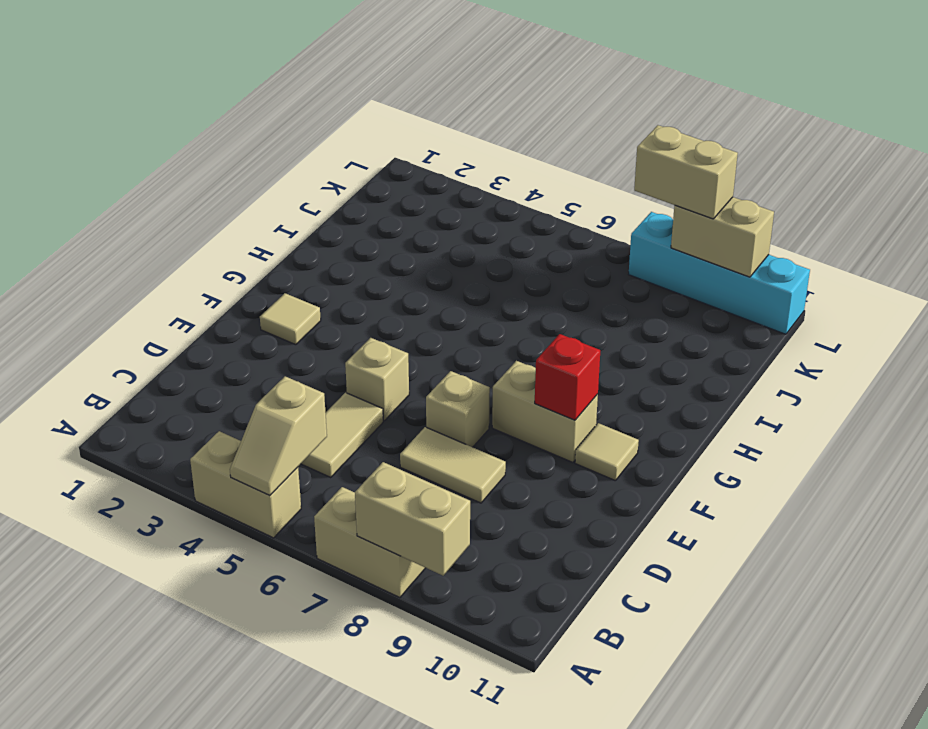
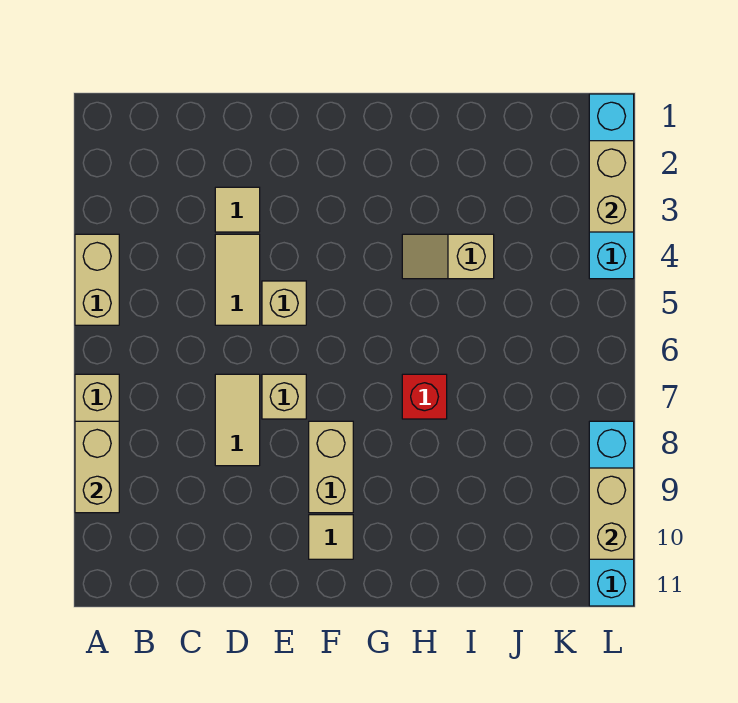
tan slope A5:B5 level 2 top B -> tan slope H4:I4 level 1 top I
tan tile C5:D5 level 1 -> tan tile D4:D5 level 1
tan tile F2 level 1 -> tan tile D3 level 1
red brick F9 level 2 -> red brick H7 level 1
none -> cyan brick L1:L4 level 1
tan brick L8:L9 level 3 -> tan brick L2:L3 level 2

